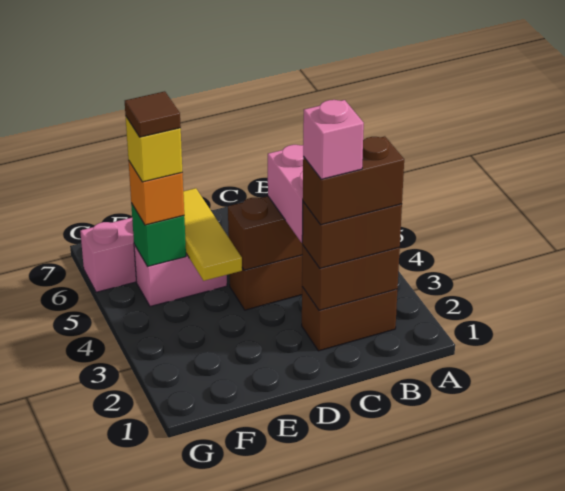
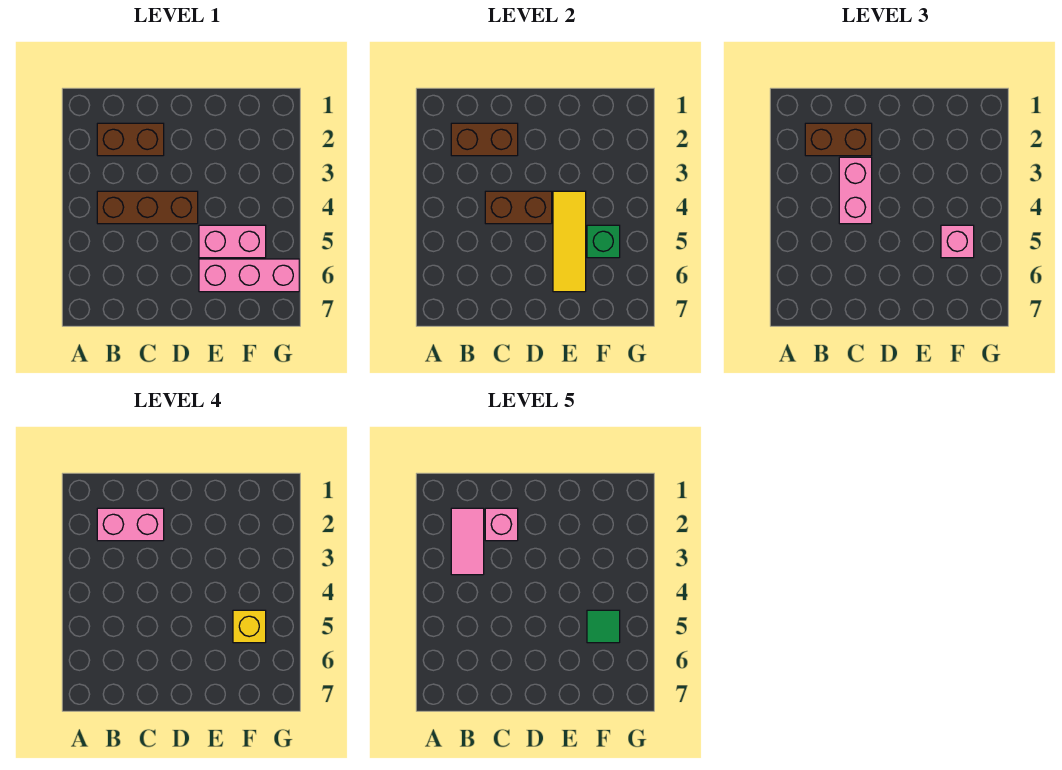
brown brick B2:C2 level 4 -> pink brick B2:C2 level 4
none -> pink tile B2:B3 level 5
orange brick F5 level 3 -> pink brick F5 level 3
brown tile F5 level 5 -> green tile F5 level 5

